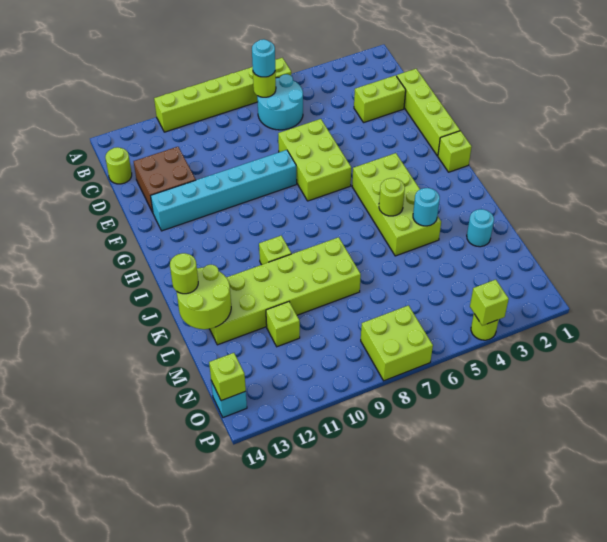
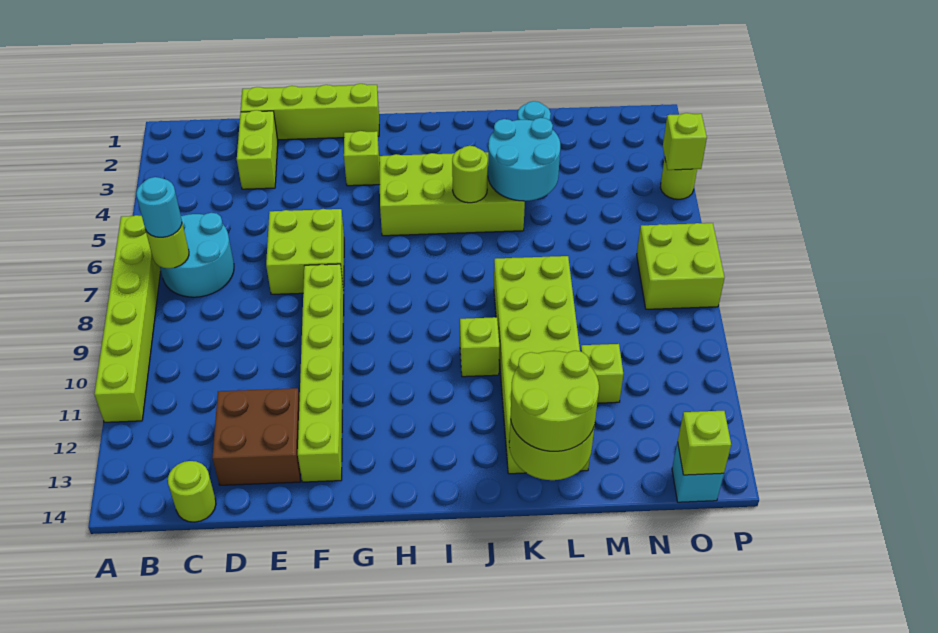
lime brick E6:G7 level 1 -> lime brick E6:F7 level 1
cyan brick F8:F13 level 1 -> lime brick F8:F13 level 1
lime brick H1 level 1 -> lime brick G3 level 1
cyan round brick K4 level 2 -> cyan round brick K4:L5 level 2
lime round brick K14 level 3 -> lime round brick K13:L14 level 3

